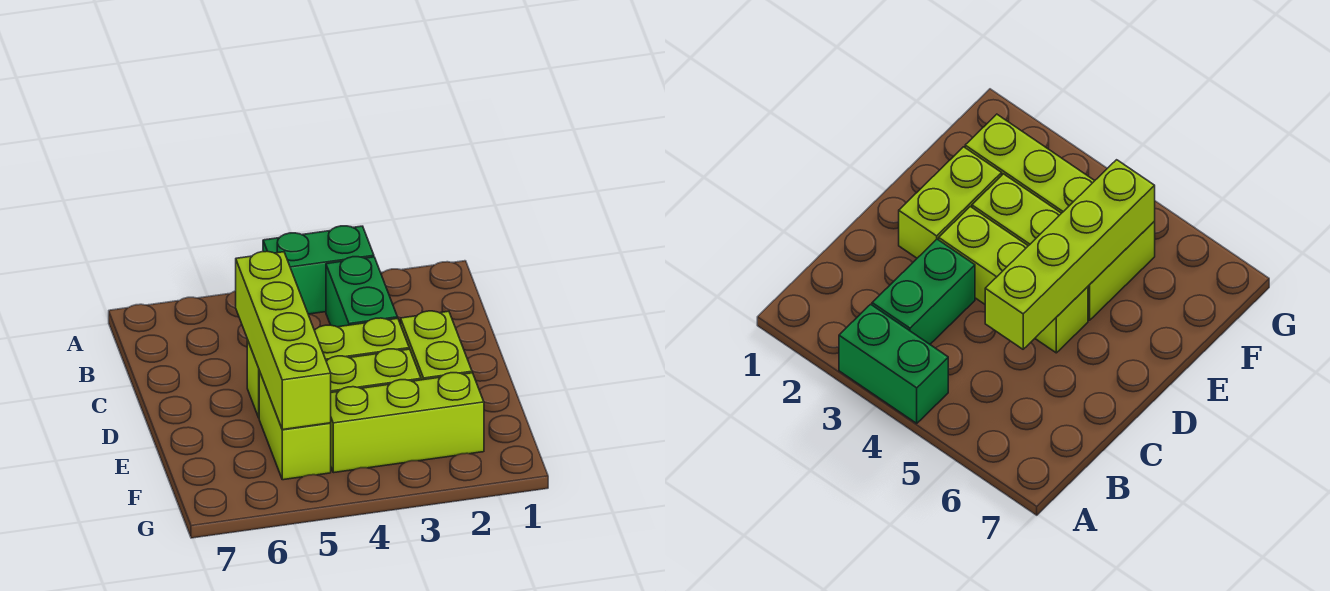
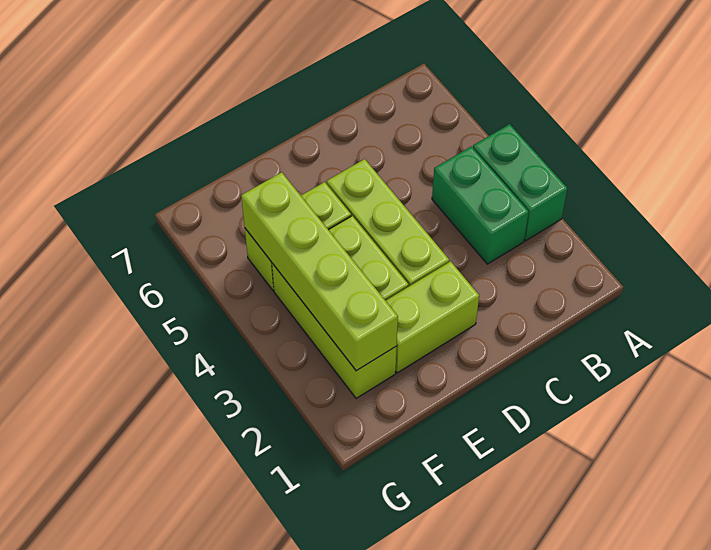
green brick B3:C3 level 1 -> green brick B3:B4 level 1
lime brick C5:F5 level 2 -> lime brick F2:F5 level 2

